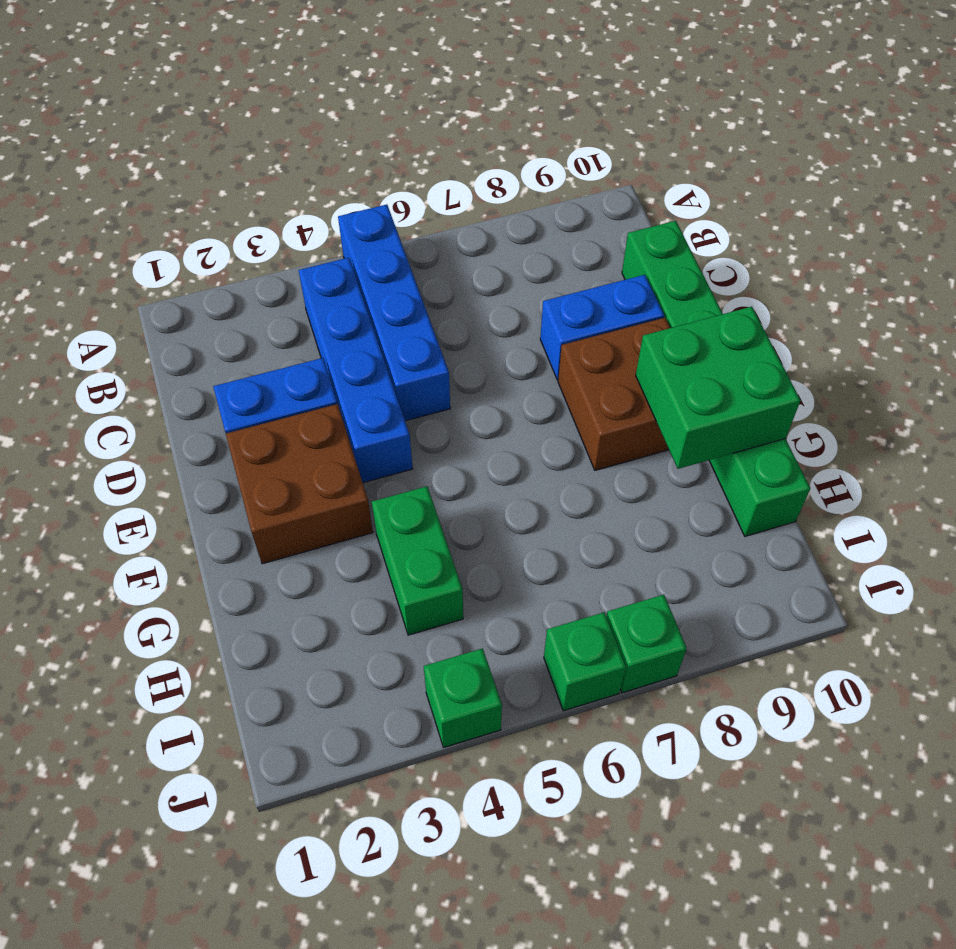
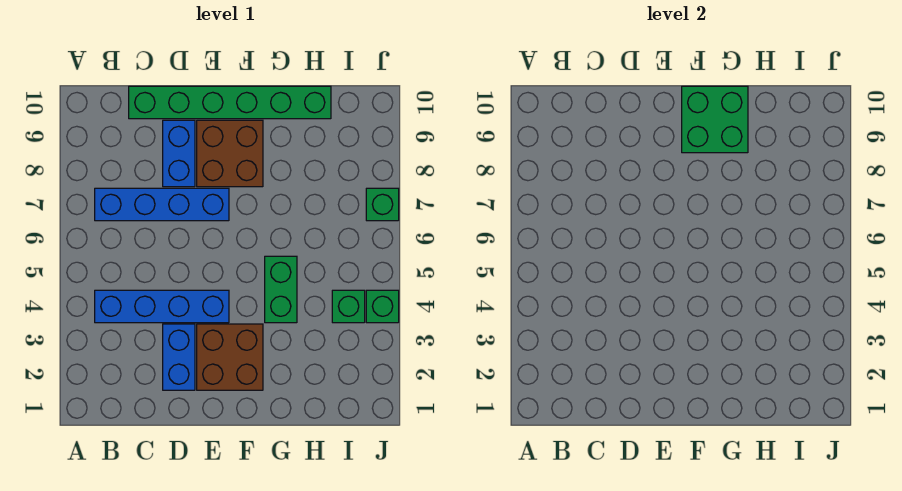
blue brick A5:D5 level 1 -> blue brick B7:E7 level 1
green brick G4:H4 level 1 -> green brick G4:G5 level 1
green brick J6 level 1 -> green brick I4 level 1

